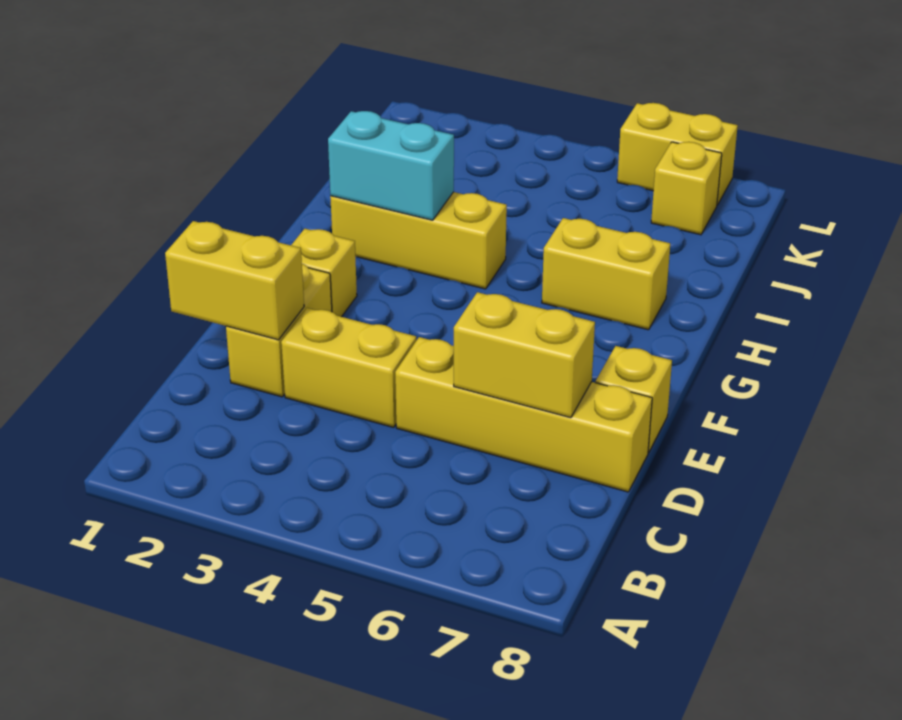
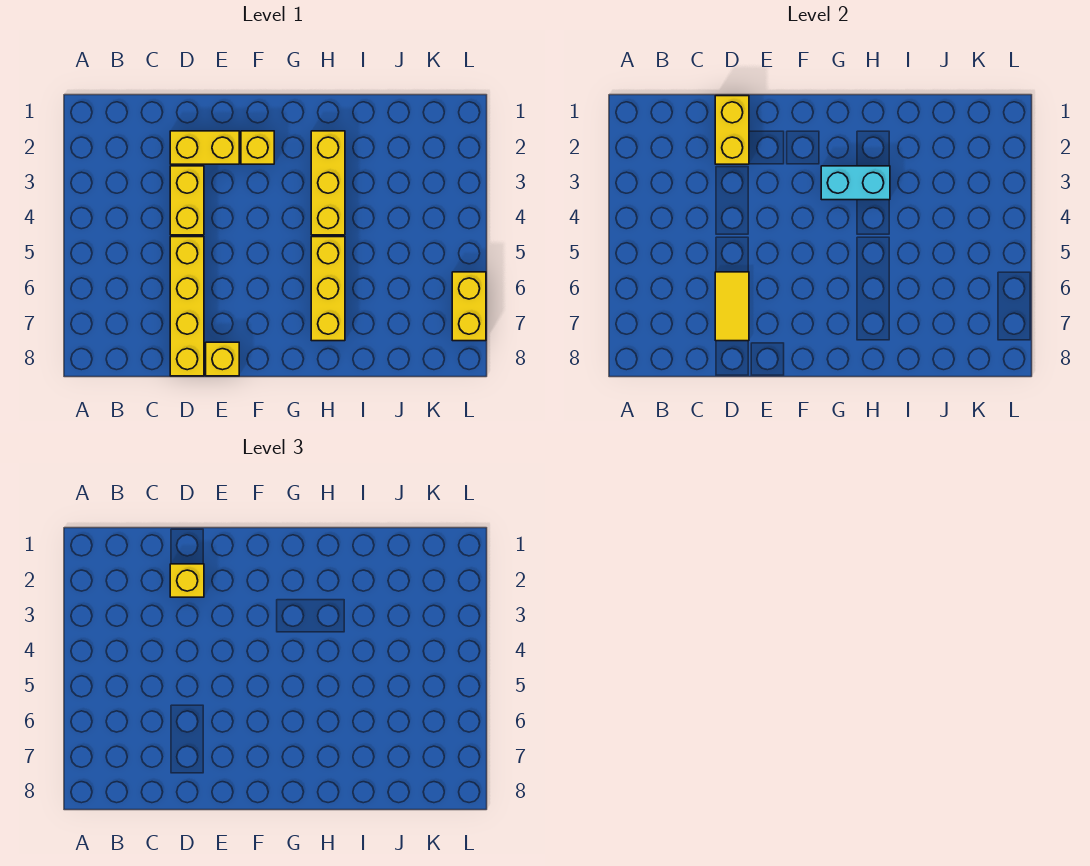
yellow brick D6:D7 level 2 -> yellow tile D6:D7 level 2
cyan brick H2:H3 level 2 -> cyan brick G3:H3 level 2
yellow brick H6:H7 level 1 -> yellow brick H5:H7 level 1
yellow brick K7 level 1 -> yellow brick D2 level 3

